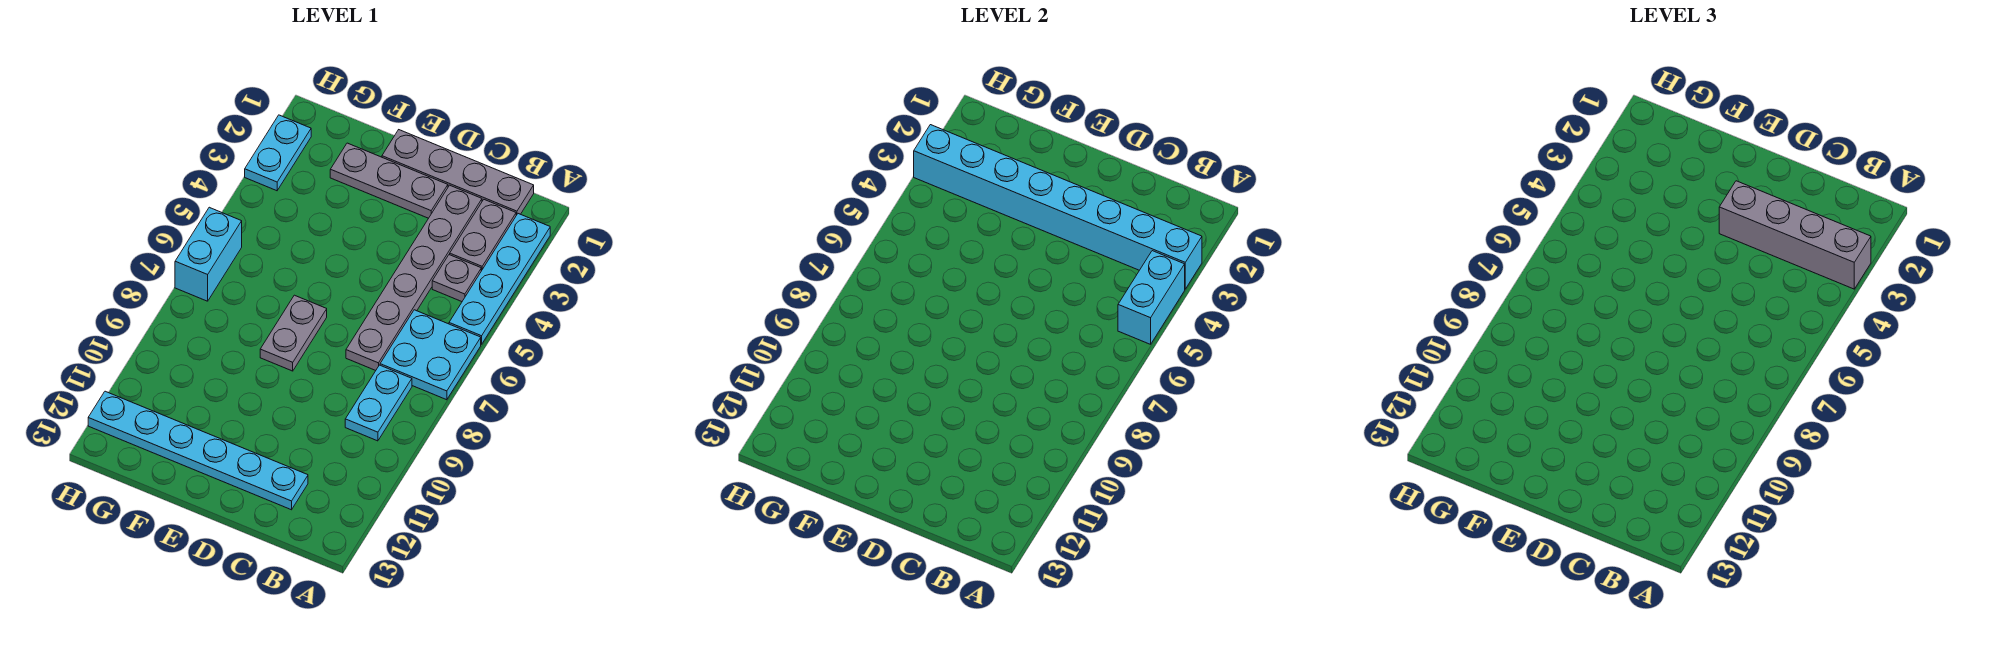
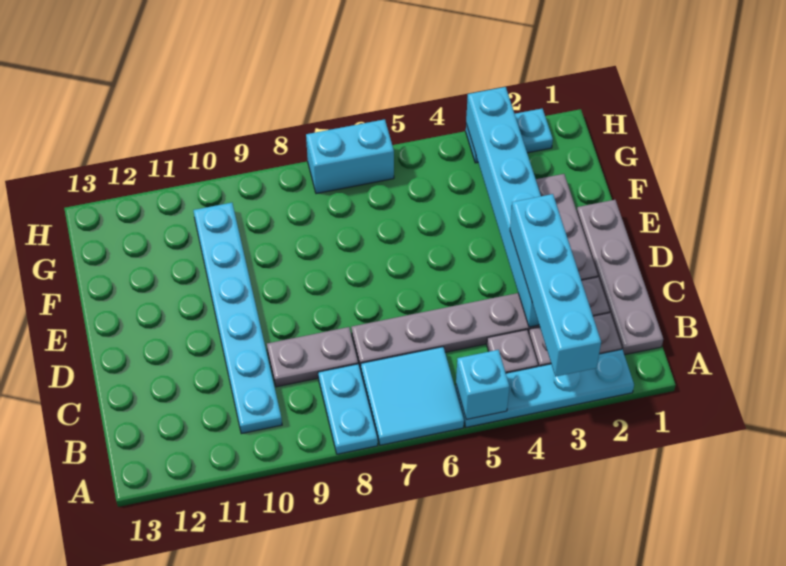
cyan brick A3:H3 level 2 -> cyan brick C3:H3 level 2
grey brick A3:D3 level 3 -> cyan brick A3:D3 level 3
cyan brick A4:A5 level 2 -> cyan brick A5 level 2
cyan plate A6:B7 level 1 -> cyan tile A6:B7 level 1
cyan plate B8:B9 level 1 -> cyan plate A8:B8 level 1
cyan plate C12:H12 level 1 -> cyan plate B10:G10 level 1
grey plate E7:E8 level 1 -> grey plate C8:C9 level 1

